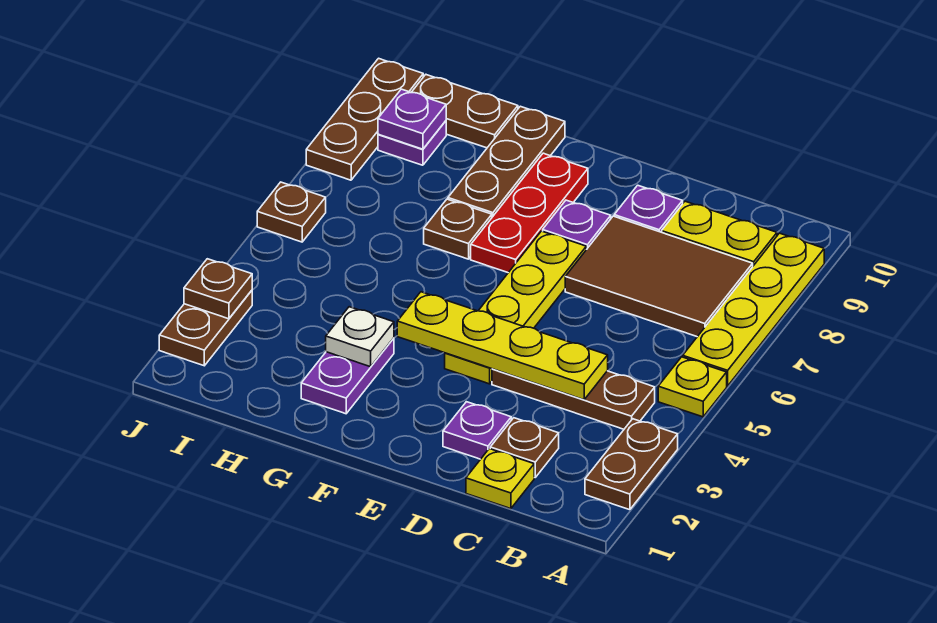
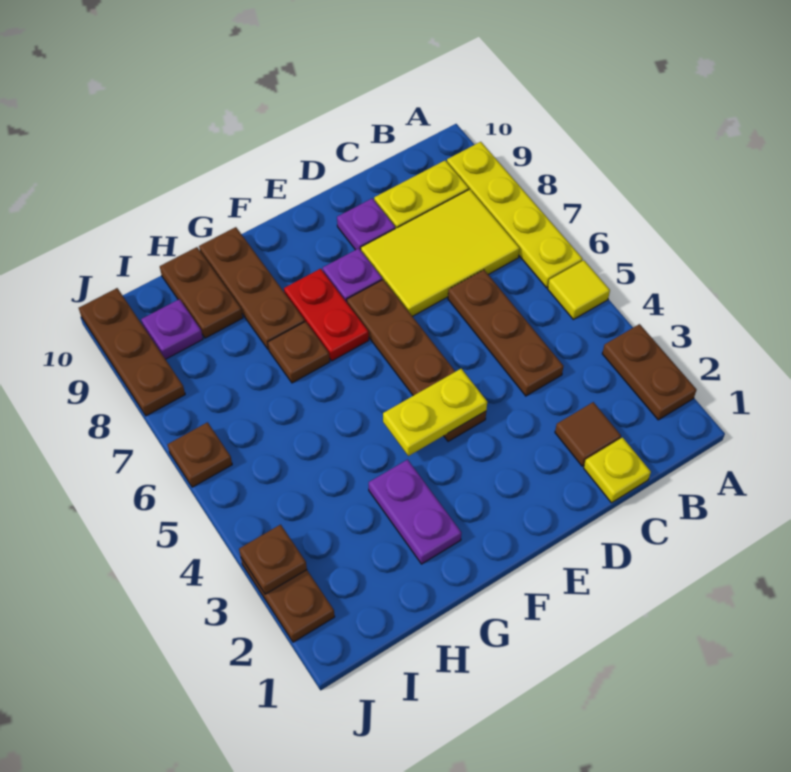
yellow plate A5 level 1 -> yellow tile A5 level 1
brown plate B4:D4 level 1 -> brown plate C4:C6 level 1
brown tile B7:D8 level 1 -> yellow tile B7:D8 level 1
brown plate C2 level 1 -> brown tile C2 level 1
yellow plate C4:F4 level 2 -> yellow plate E4:F4 level 2
purple plate D2 level 1 -> none
yellow plate E4:E7 level 1 -> brown plate E4:E7 level 1
red plate F7:F9 level 1 -> red plate F7:F8 level 1
white plate G3 level 2 -> none
brown plate H10:I10 level 1 -> brown plate H9:H10 level 1
purple plate I9 level 2 -> none

